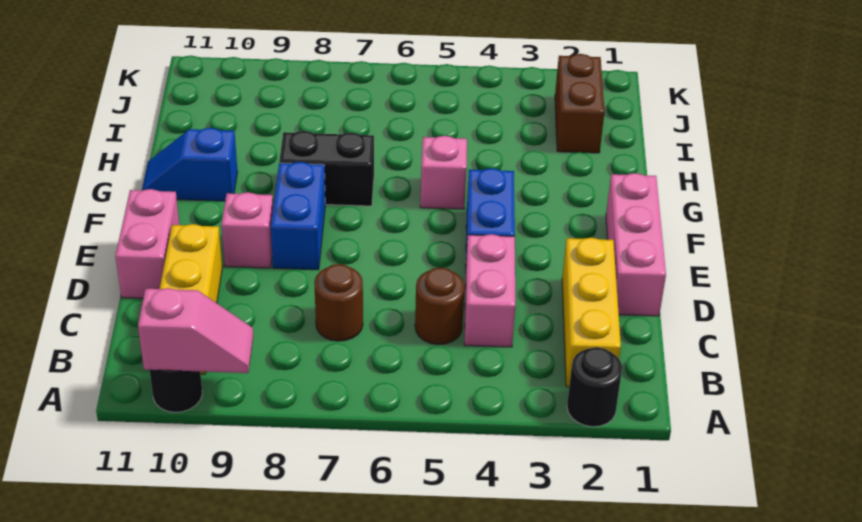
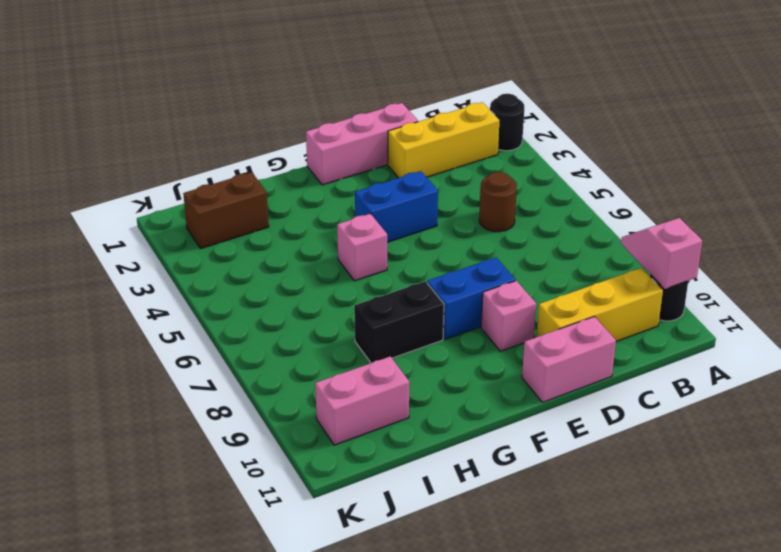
pink brick C4:D4 level 1 -> pink brick I10:J10 level 1
brown round brick C7 level 1 -> none
black brick G7:G8 level 1 -> black brick G8:H8 level 1
blue slope G10:G11 level 1 top 10 -> none

